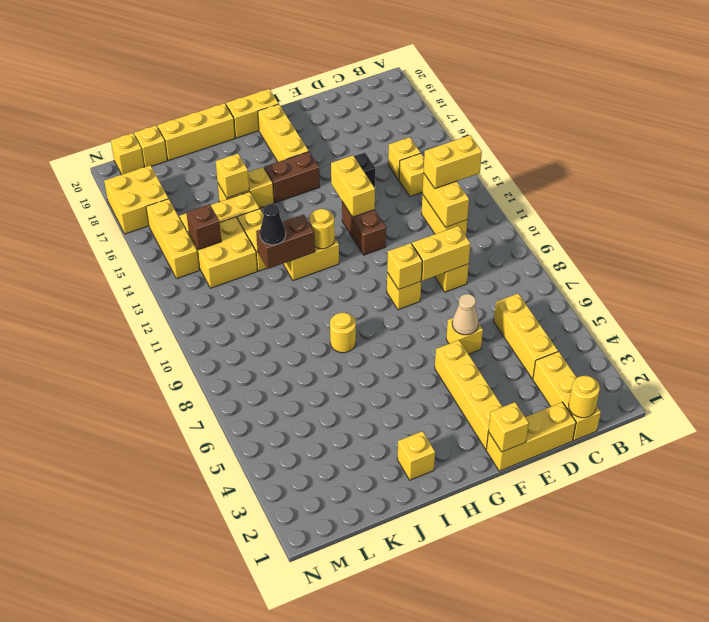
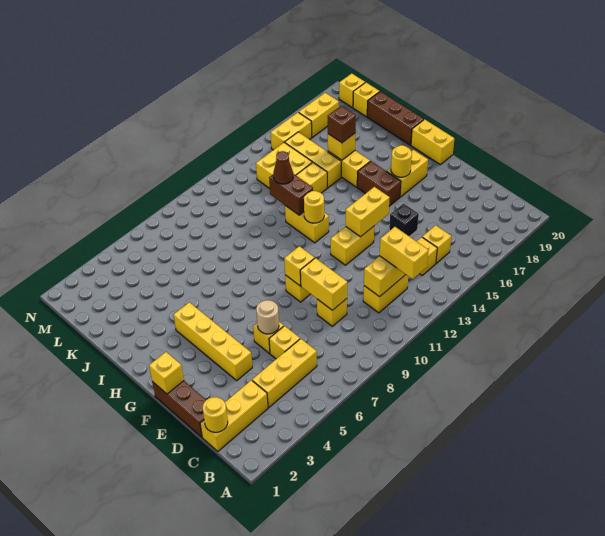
yellow brick D1:F1 level 1 -> brown brick D1:F1 level 1
tan cone E6 level 2 -> tan round brick E6 level 2
yellow brick F2:F5 level 1 -> yellow brick E4:H4 level 1
brown brick F12:F13 level 1 -> yellow brick F12:F13 level 1
yellow brick G17:G19 level 1 -> yellow brick G17:G18 level 1
yellow brick I2 level 1 -> yellow brick D6 level 1
yellow round brick I8 level 1 -> yellow round brick G17 level 2
yellow brick I20:K20 level 1 -> brown brick I20:K20 level 1
black cone J12 level 3 -> brown cone J12 level 3
brown brick L14 level 2 -> brown brick J16 level 3
yellow brick M14:M16 level 1 -> yellow brick M15:M16 level 1
yellow brick M17:N18 level 1 -> yellow brick M17:M18 level 1

